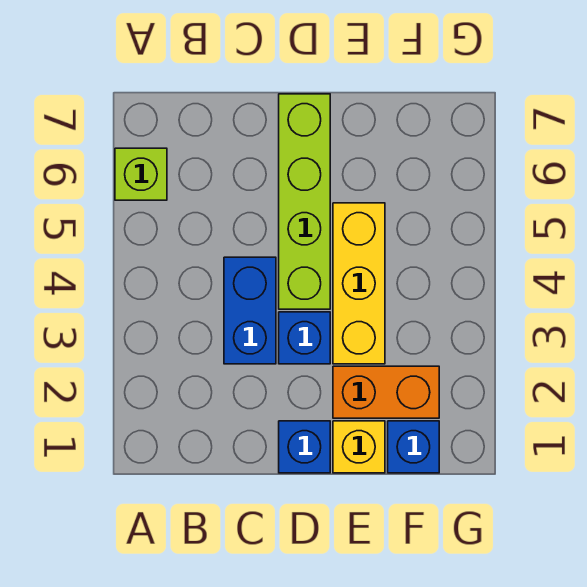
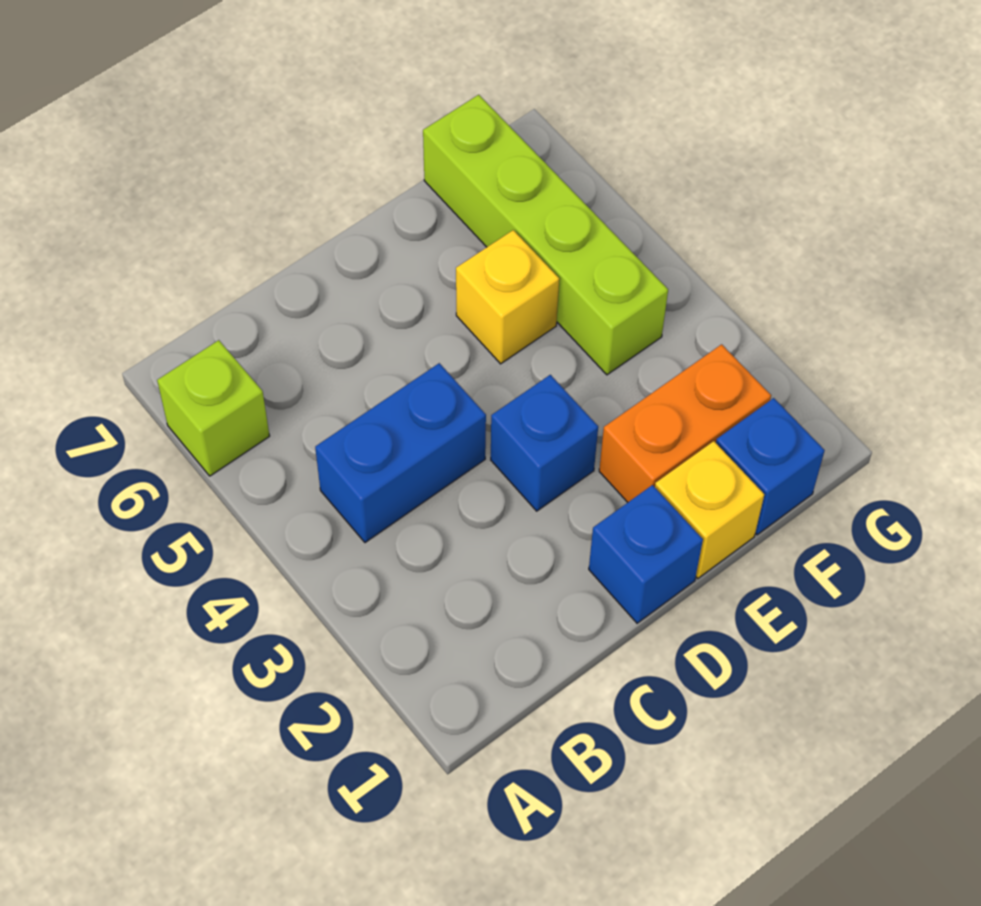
blue brick C3:C4 level 1 -> blue brick B4:C4 level 1
lime brick D4:D7 level 1 -> lime brick F4:F7 level 1
yellow brick E3:E5 level 1 -> yellow brick E5 level 1

